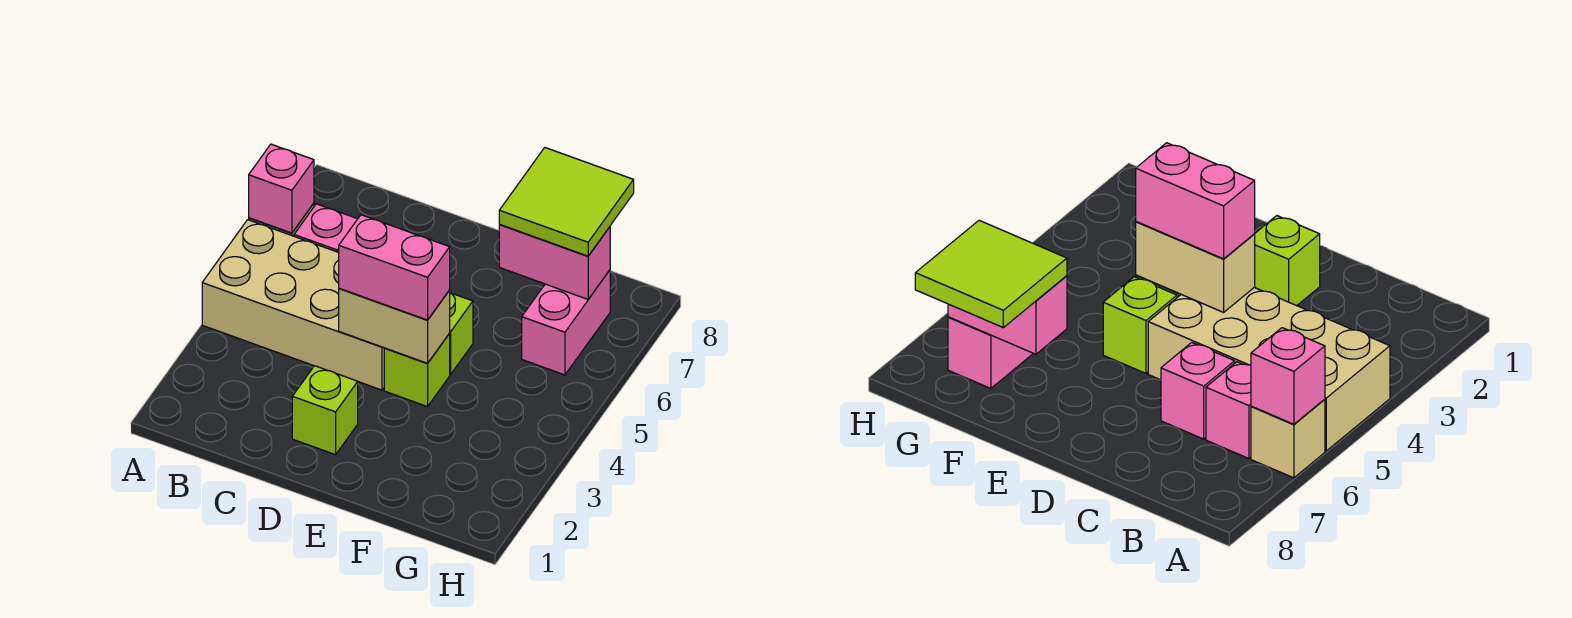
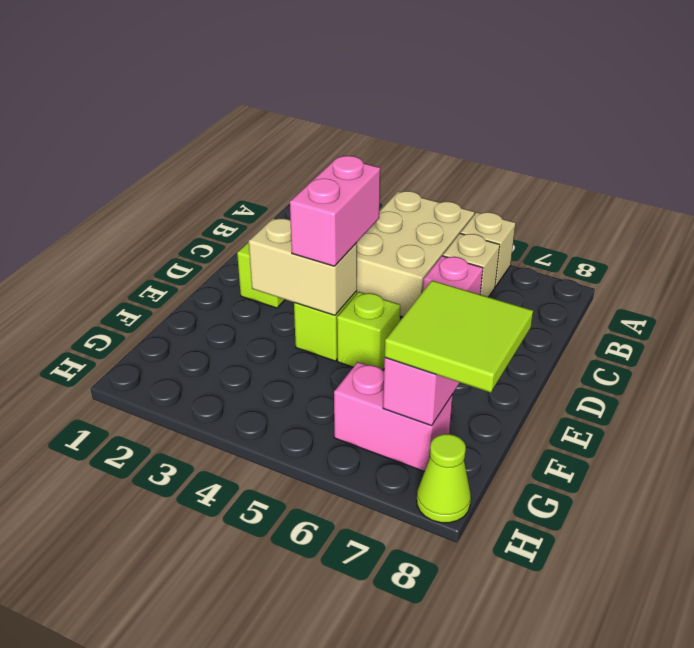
tan brick A4:D5 level 1 -> tan brick A4:C5 level 1
pink brick A6 level 2 -> none
pink brick B6 level 1 -> tan brick B6 level 1
tan brick D4:E4 level 2 -> tan brick E3:E4 level 2
none -> lime cone H8 level 1

